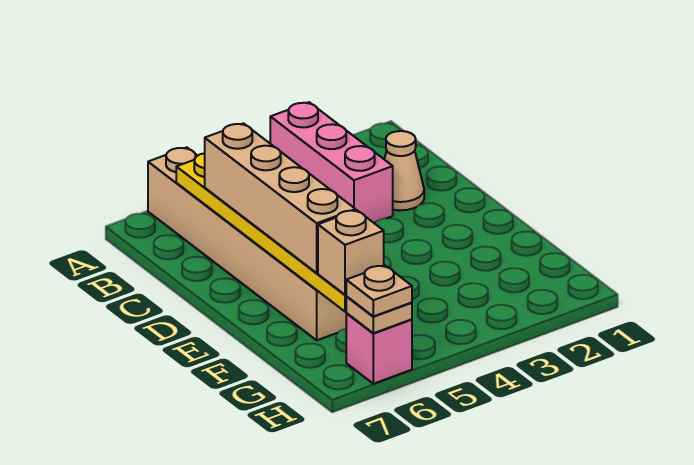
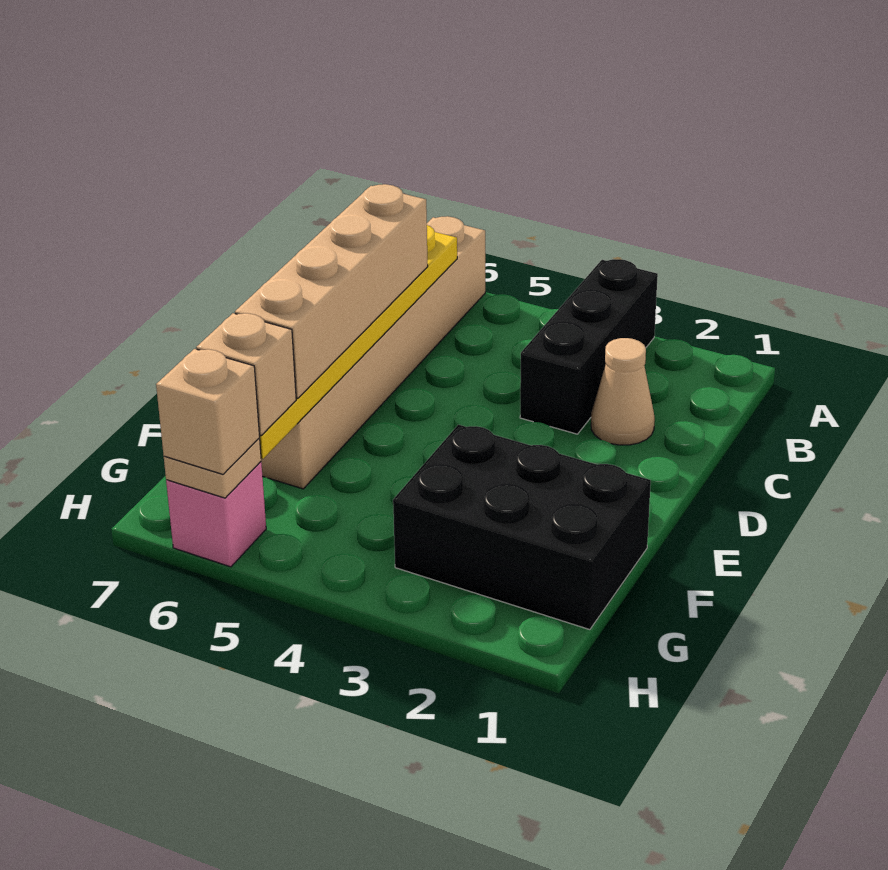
pink brick A3:C3 level 1 -> black brick A3:C3 level 1
none -> black brick F1:G3 level 1
tan plate H6 level 3 -> tan brick H6 level 3

